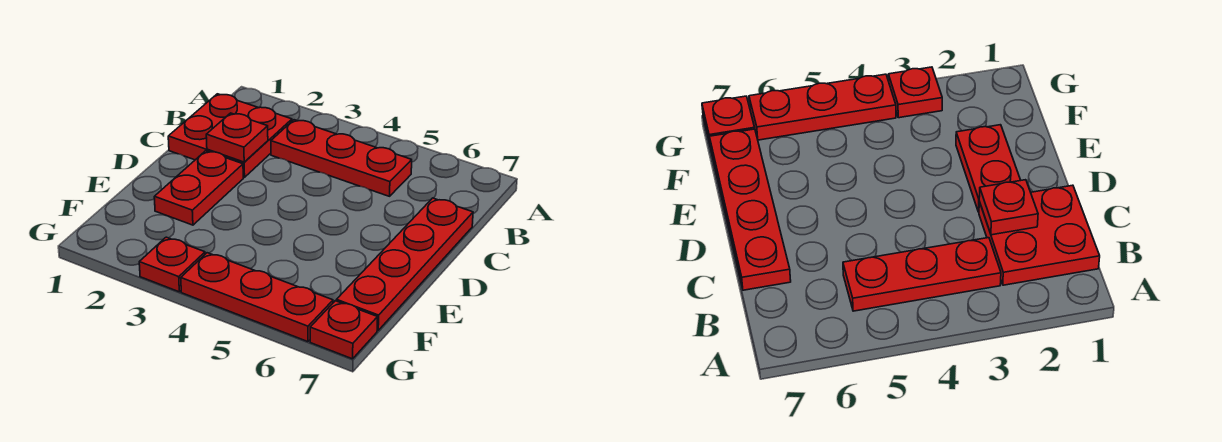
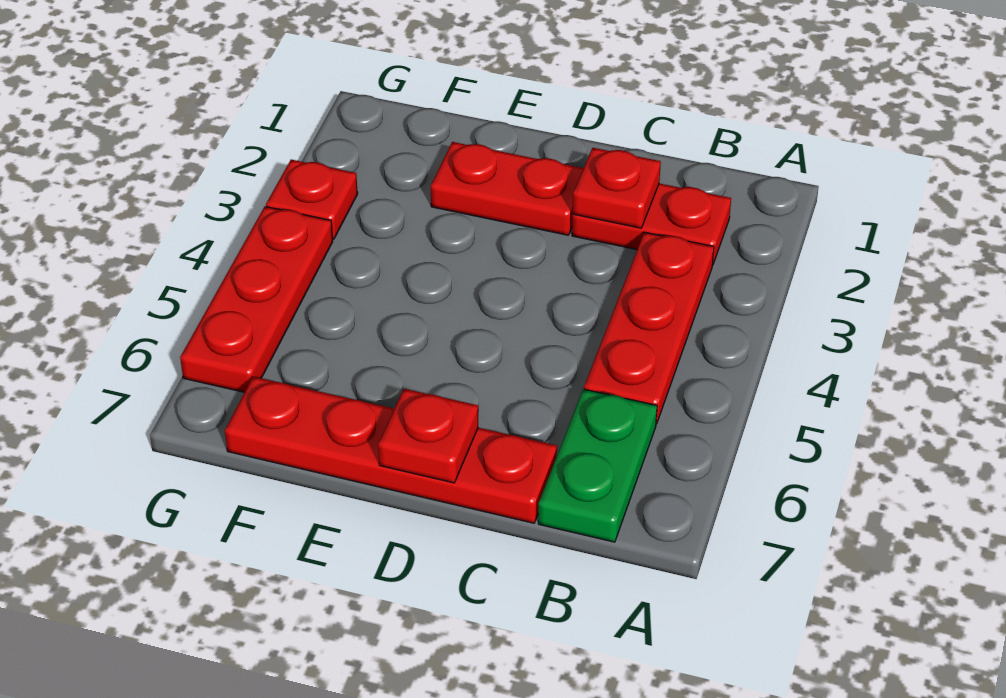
red plate B1:C2 level 1 -> red plate B2:C2 level 1
none -> green plate B6:B7 level 1
red plate G7 level 1 -> red plate D7 level 2

